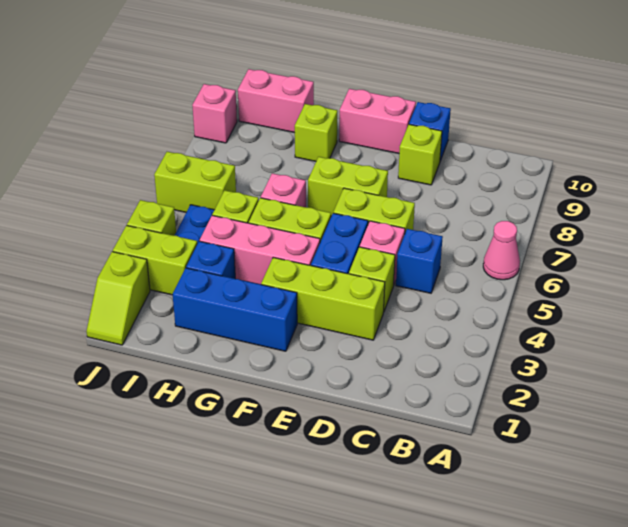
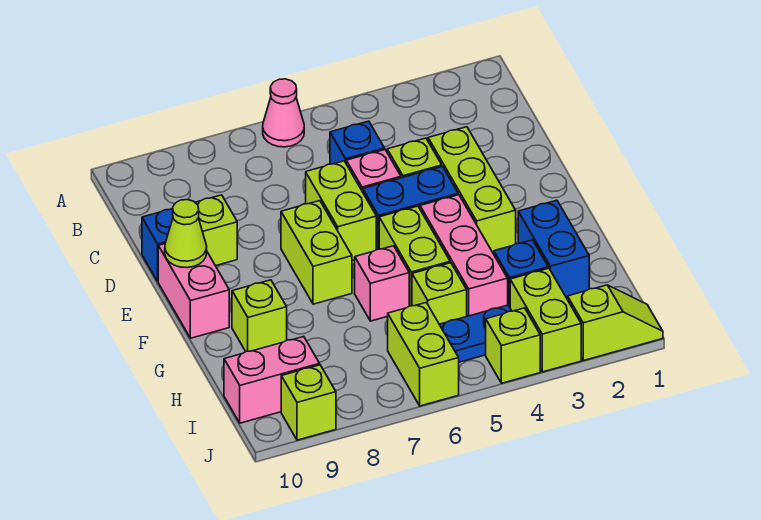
none -> lime cone E10 level 2
blue brick F2:H2 level 1 -> blue brick G2:H2 level 1
pink brick H10:I10 level 1 -> pink brick I9:I10 level 1
pink brick J9 level 1 -> lime brick J9 level 1

